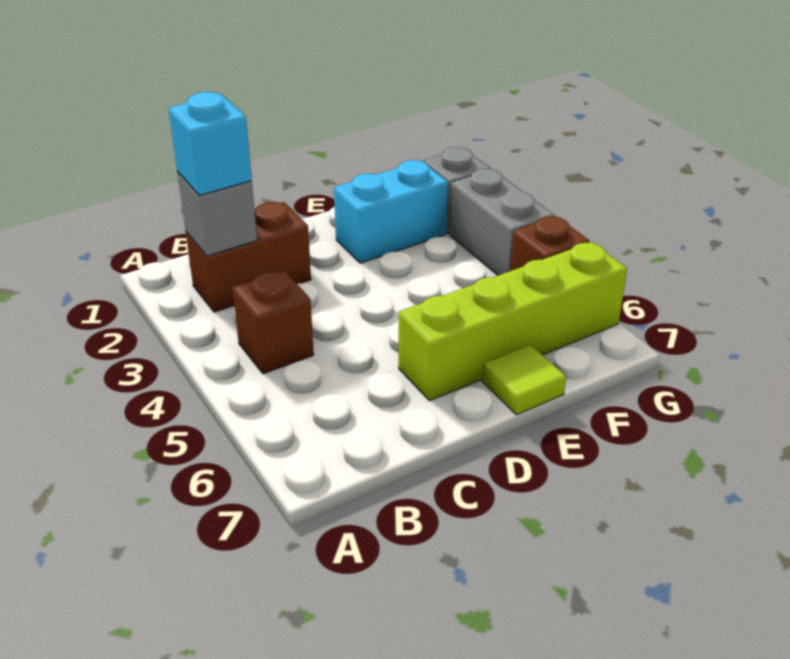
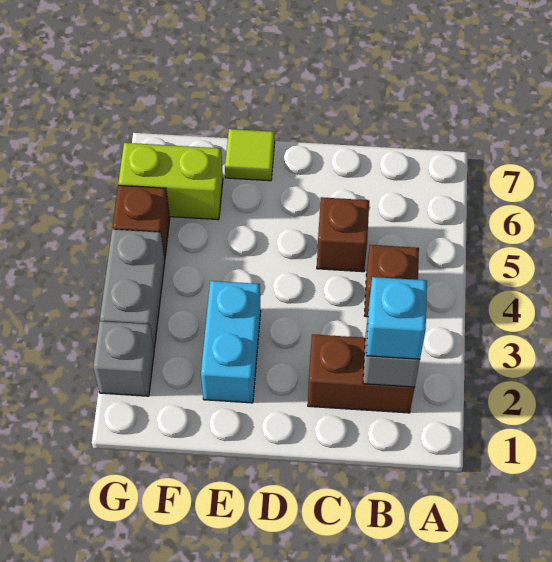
none -> brown brick C5 level 1
lime brick D6:G6 level 1 -> lime brick F6:G6 level 1
cyan brick E2:F2 level 1 -> cyan brick E2:E3 level 1

